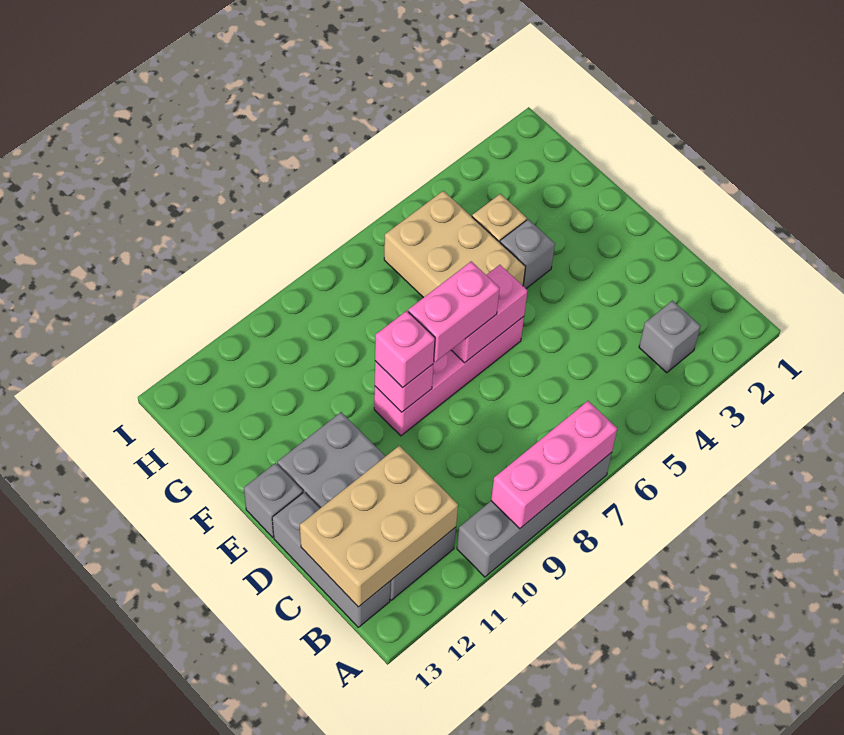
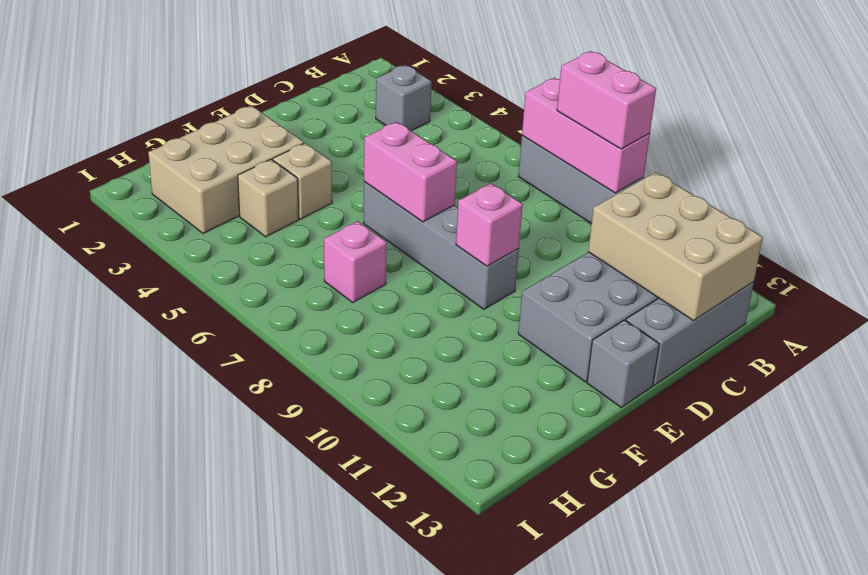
pink brick E6:E9 level 1 -> grey brick E6:E9 level 1
pink brick E7:E8 level 3 -> pink brick A8:A9 level 3
pink brick E9 level 3 -> pink brick G7 level 1
grey brick F4 level 1 -> tan brick F4 level 1
tan brick F5:H6 level 1 -> tan brick F2:H3 level 1

